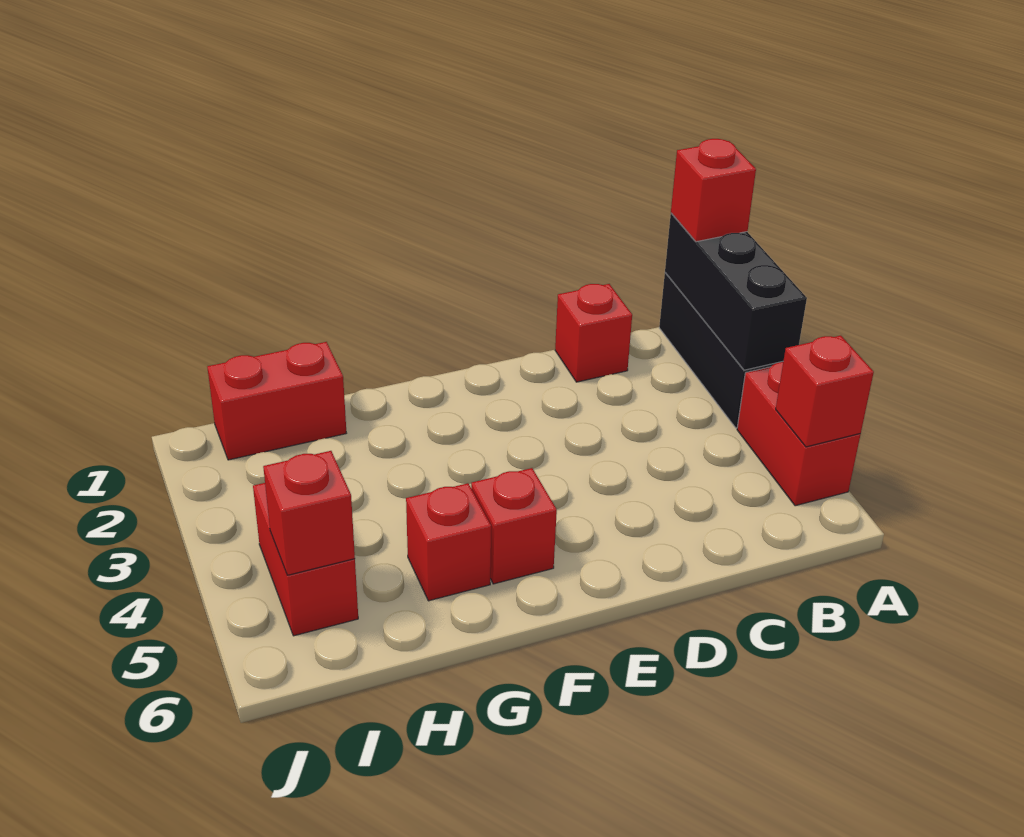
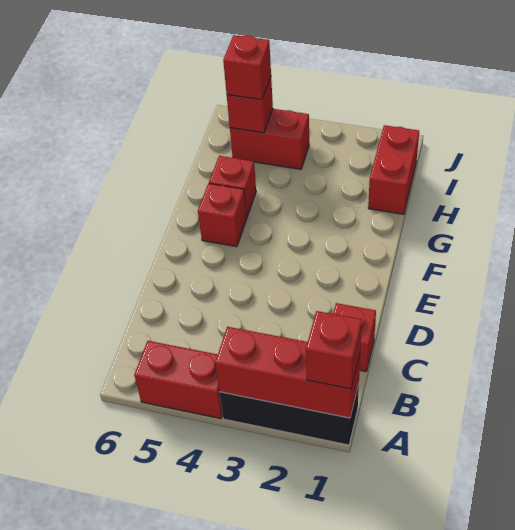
black brick A1:A3 level 2 -> red brick A1:A3 level 2
red brick A5 level 2 -> red brick I5 level 3

